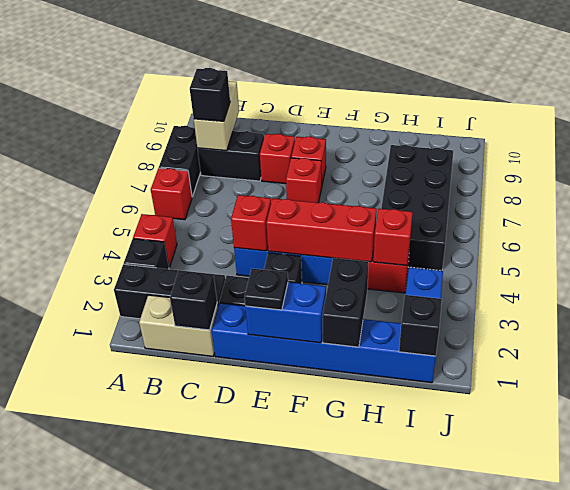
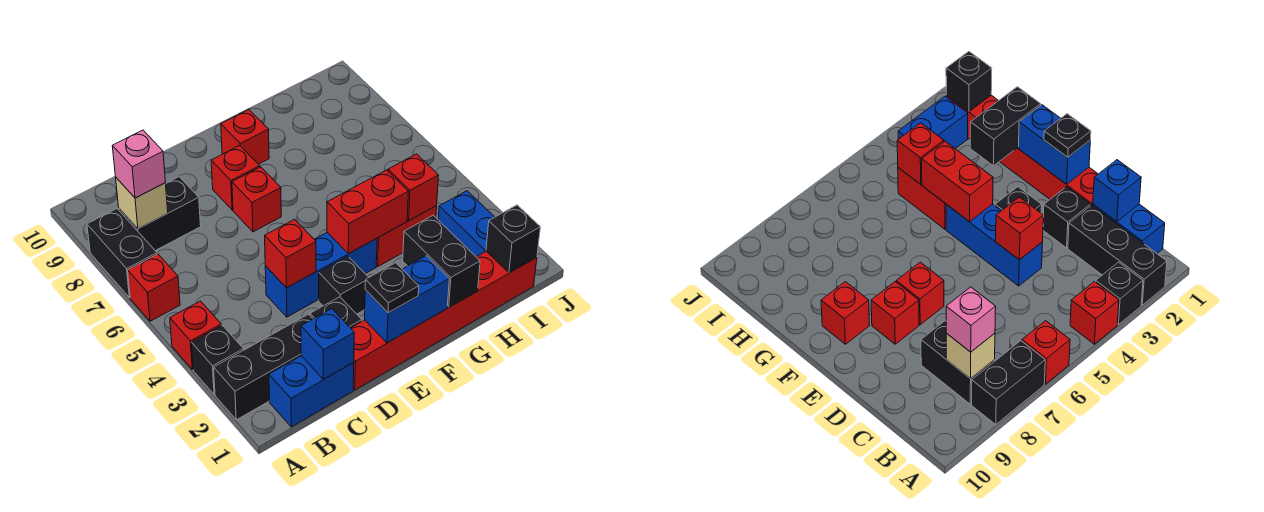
tan brick B1:C1 level 1 -> blue brick B1:C1 level 1
tan brick B8:B9 level 2 -> tan brick B8 level 2
black brick B8 level 3 -> pink brick B8 level 3
black brick C1 level 2 -> blue brick C1 level 2
blue brick D1:I1 level 1 -> red brick D1:I1 level 1
red brick D8 level 1 -> red brick F9 level 1
red brick E4:G4 level 2 -> red brick F4:G4 level 2
black brick H5:I8 level 1 -> none

